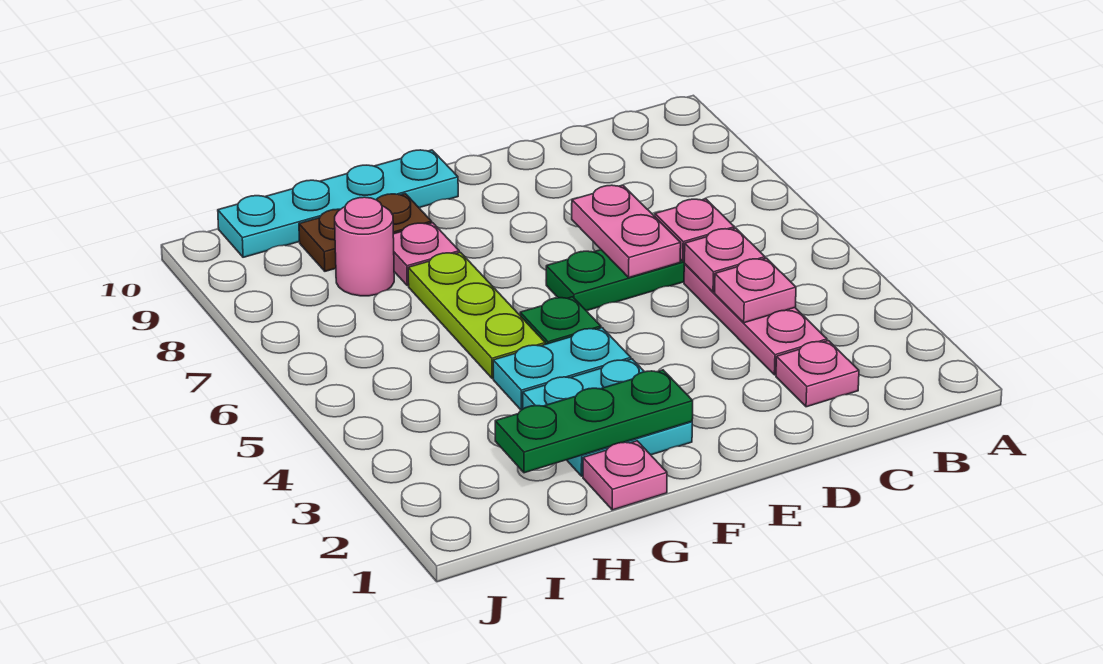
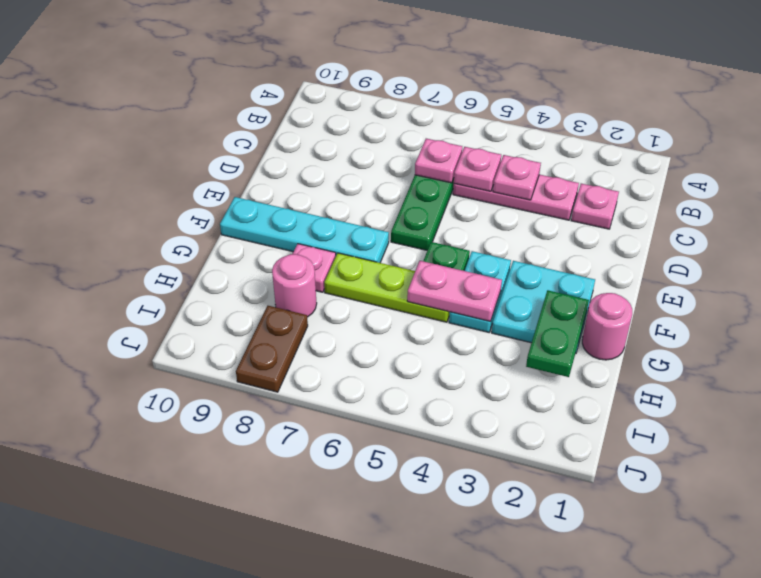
pink plate D6:D7 level 2 -> pink plate G4:G5 level 2
green plate F2:H2 level 2 -> green plate G2:H2 level 2
cyan plate F10:I10 level 1 -> cyan plate F7:F10 level 1
pink plate G1 level 1 -> pink round brick G1 level 1
brown plate G9:H9 level 1 -> brown plate I8:J8 level 1

